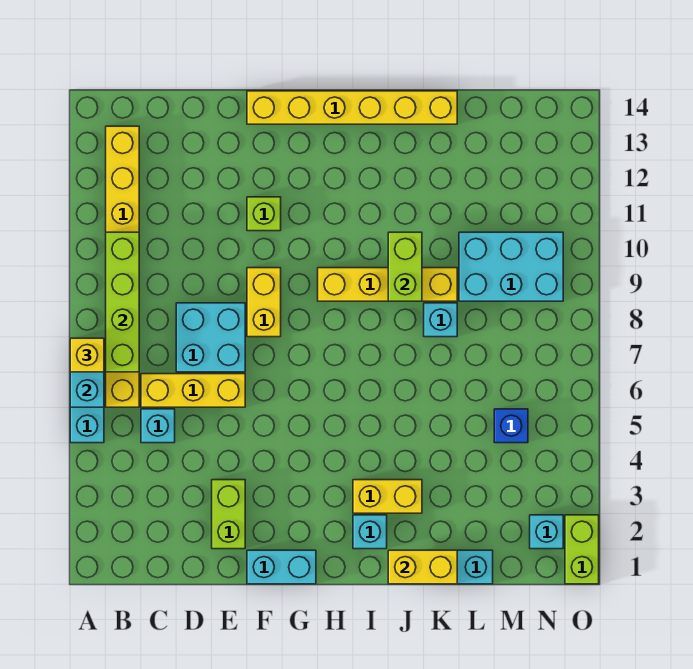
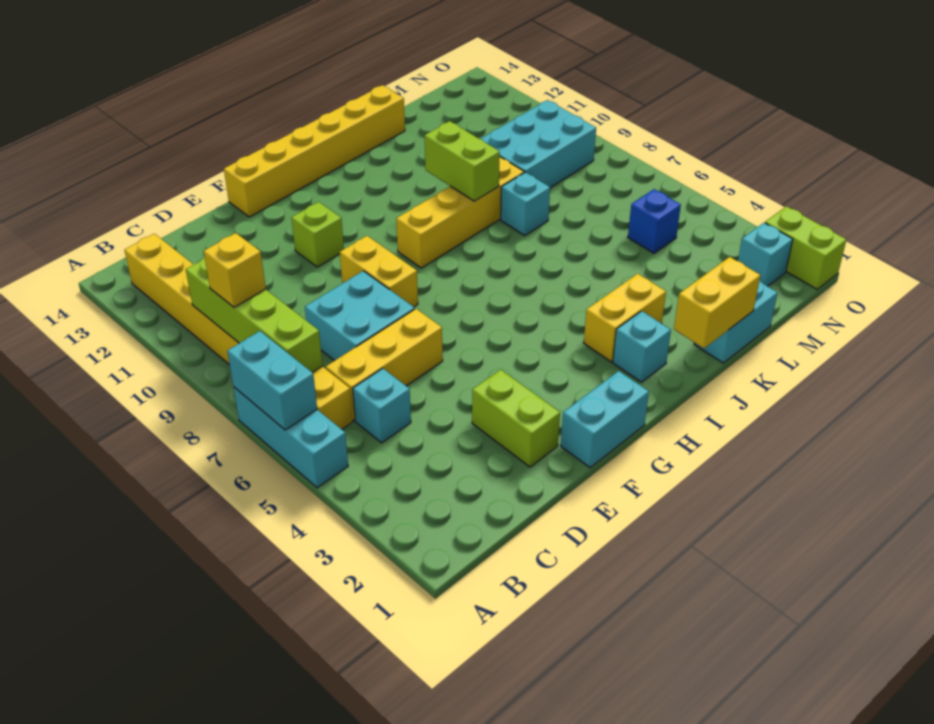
yellow brick A7 level 3 -> yellow brick B9 level 3

